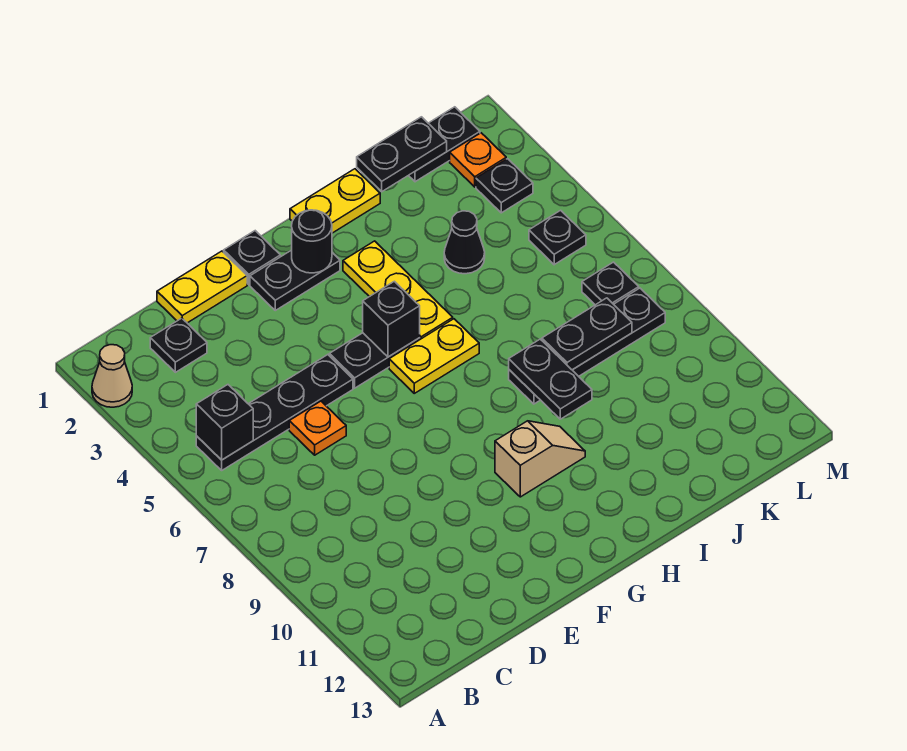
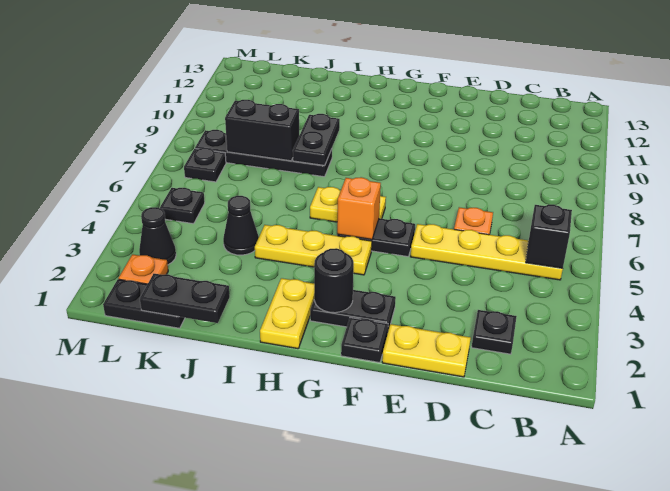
tan cone A2 level 1 -> none
black plate B5:E5 level 1 -> yellow plate B5:E5 level 1
black brick G5 level 2 -> orange brick G5 level 2
tan slope G10:H10 level 1 top G -> none
yellow plate H1:I1 level 1 -> yellow plate H1:H2 level 1
yellow plate H3:H5 level 1 -> yellow plate G4:I4 level 1
black plate J8:K8 level 2 -> black brick J8:K8 level 2
black plate L3 level 1 -> black cone L3 level 1

